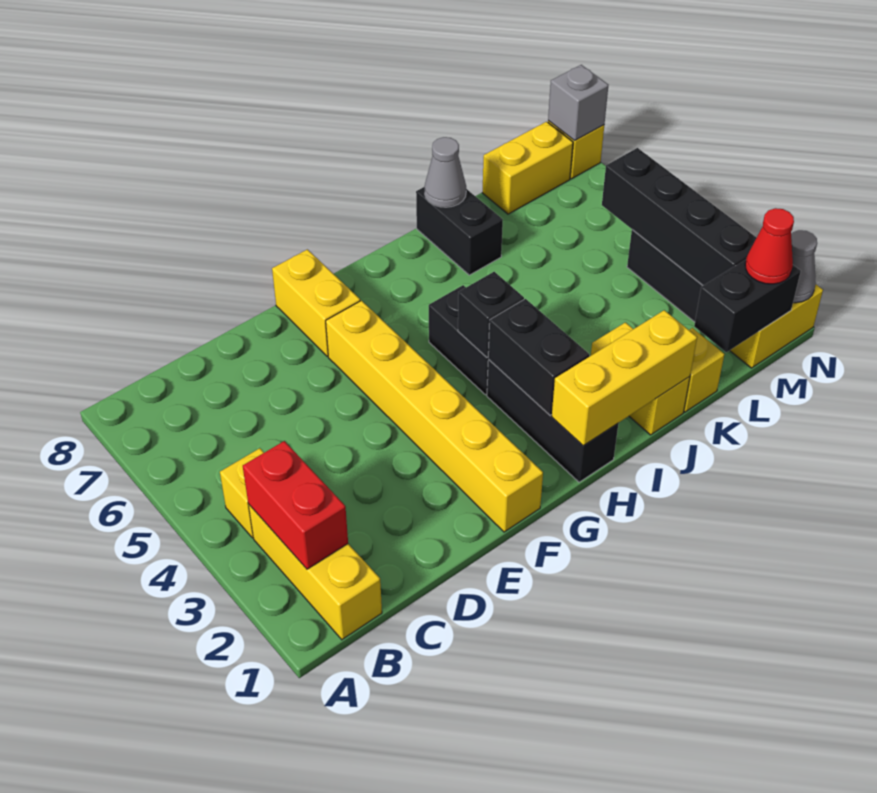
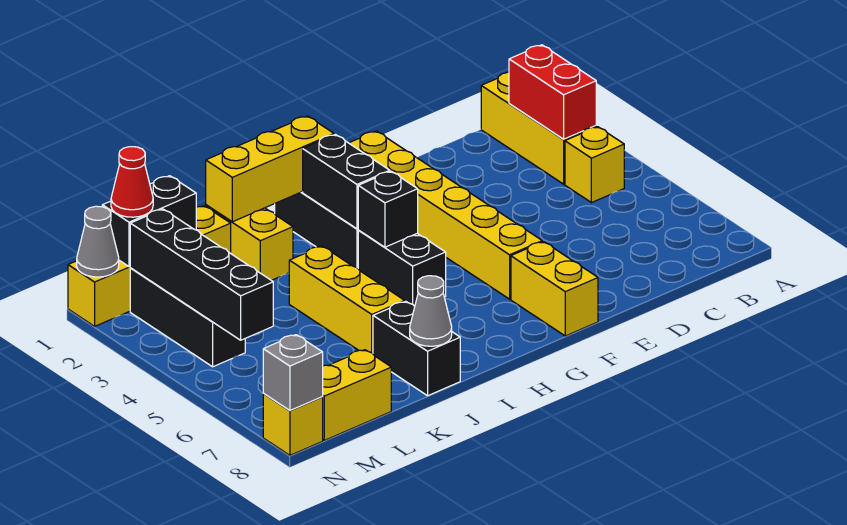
none -> yellow brick J4:J6 level 1

